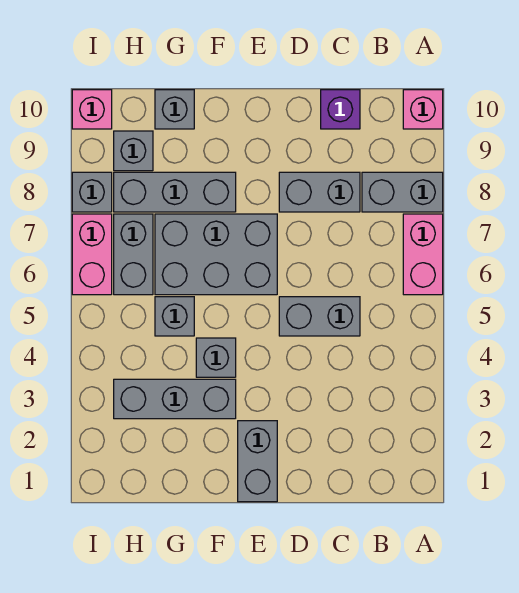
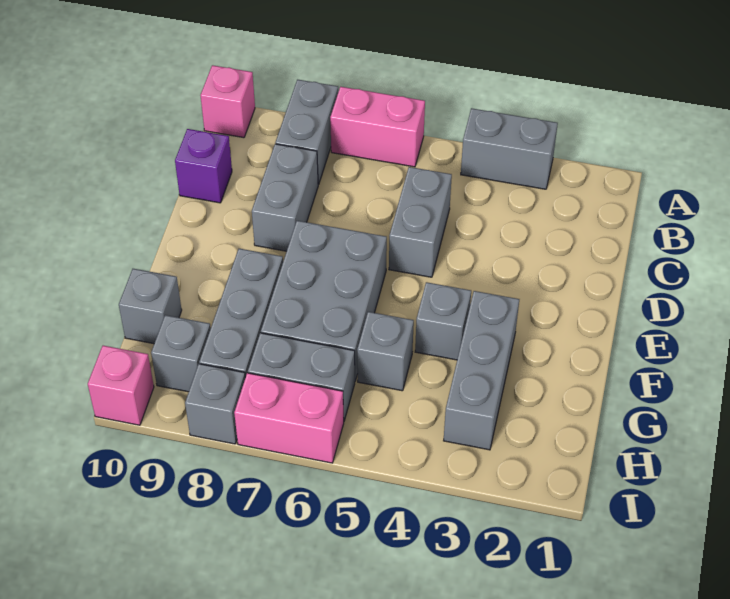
grey brick E1:E2 level 1 -> grey brick A3:A4 level 1

